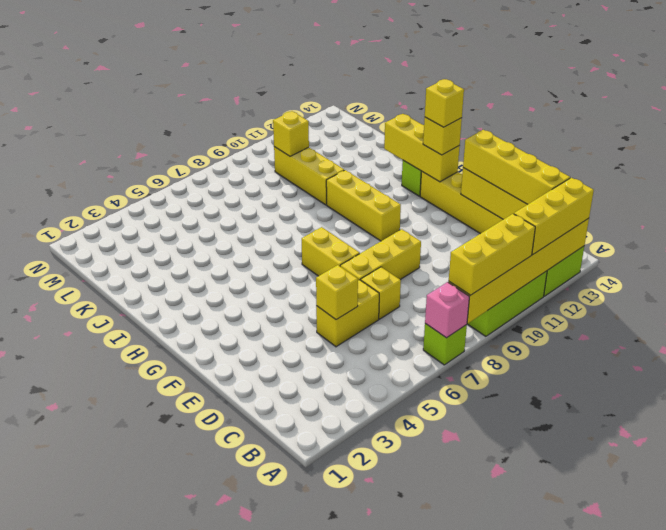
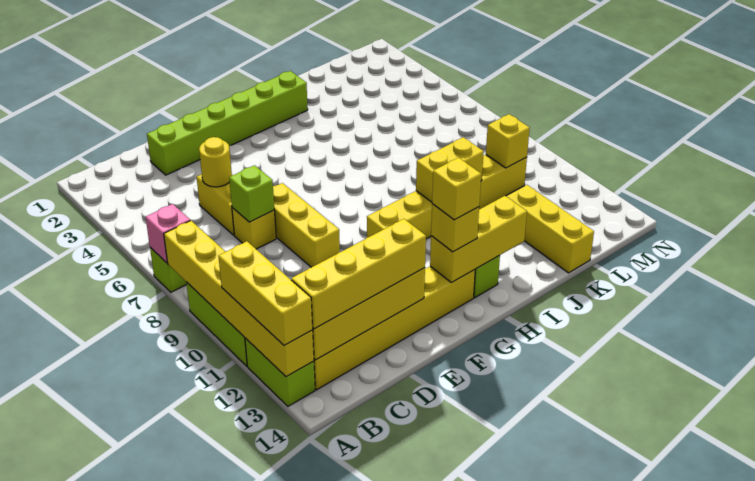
yellow brick A8:A10 level 3 -> yellow brick K12:K14 level 1
none -> lime brick D2:I2 level 1
yellow brick D5 level 2 -> yellow round brick D5 level 2
none -> lime brick D7 level 2
yellow brick F7:G7 level 1 -> yellow brick I10:J10 level 2

